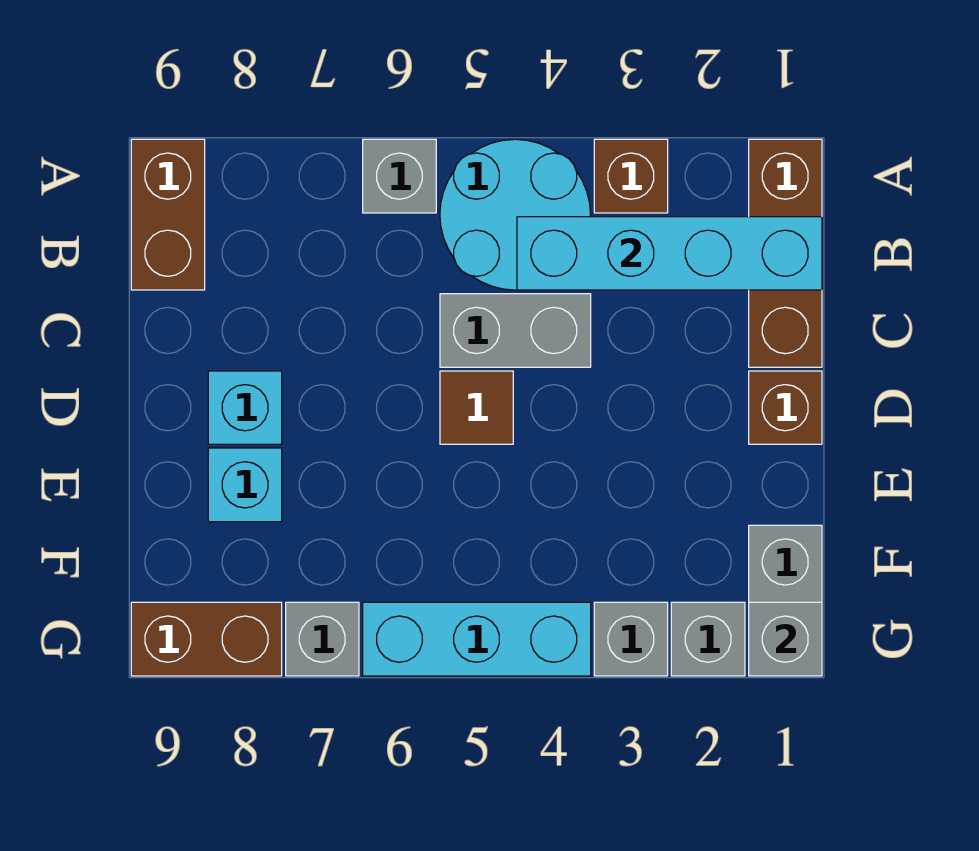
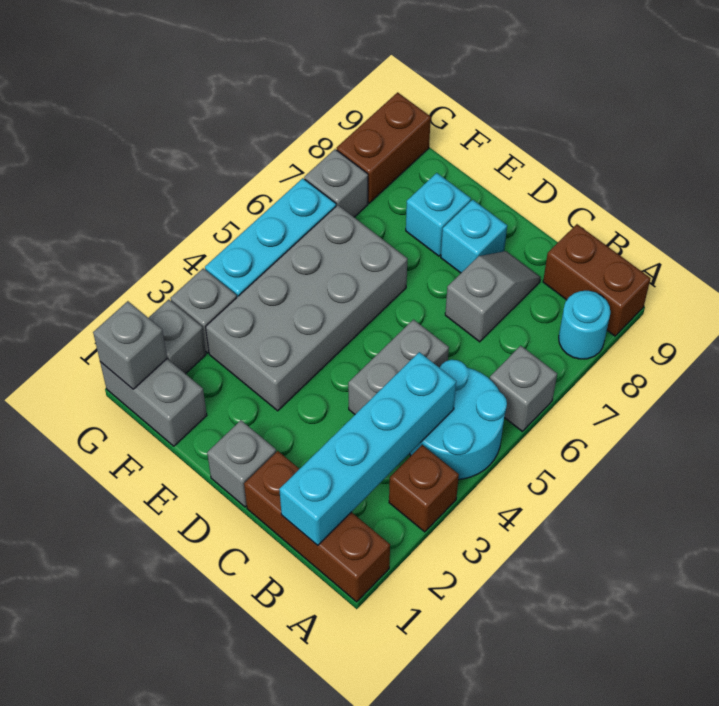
none -> cyan round brick A8 level 1
none -> grey slope C7:C8 level 1 top 7
brown brick D1 level 1 -> grey brick D1 level 1
brown tile D5 level 1 -> none
none -> grey brick E3:F6 level 1

